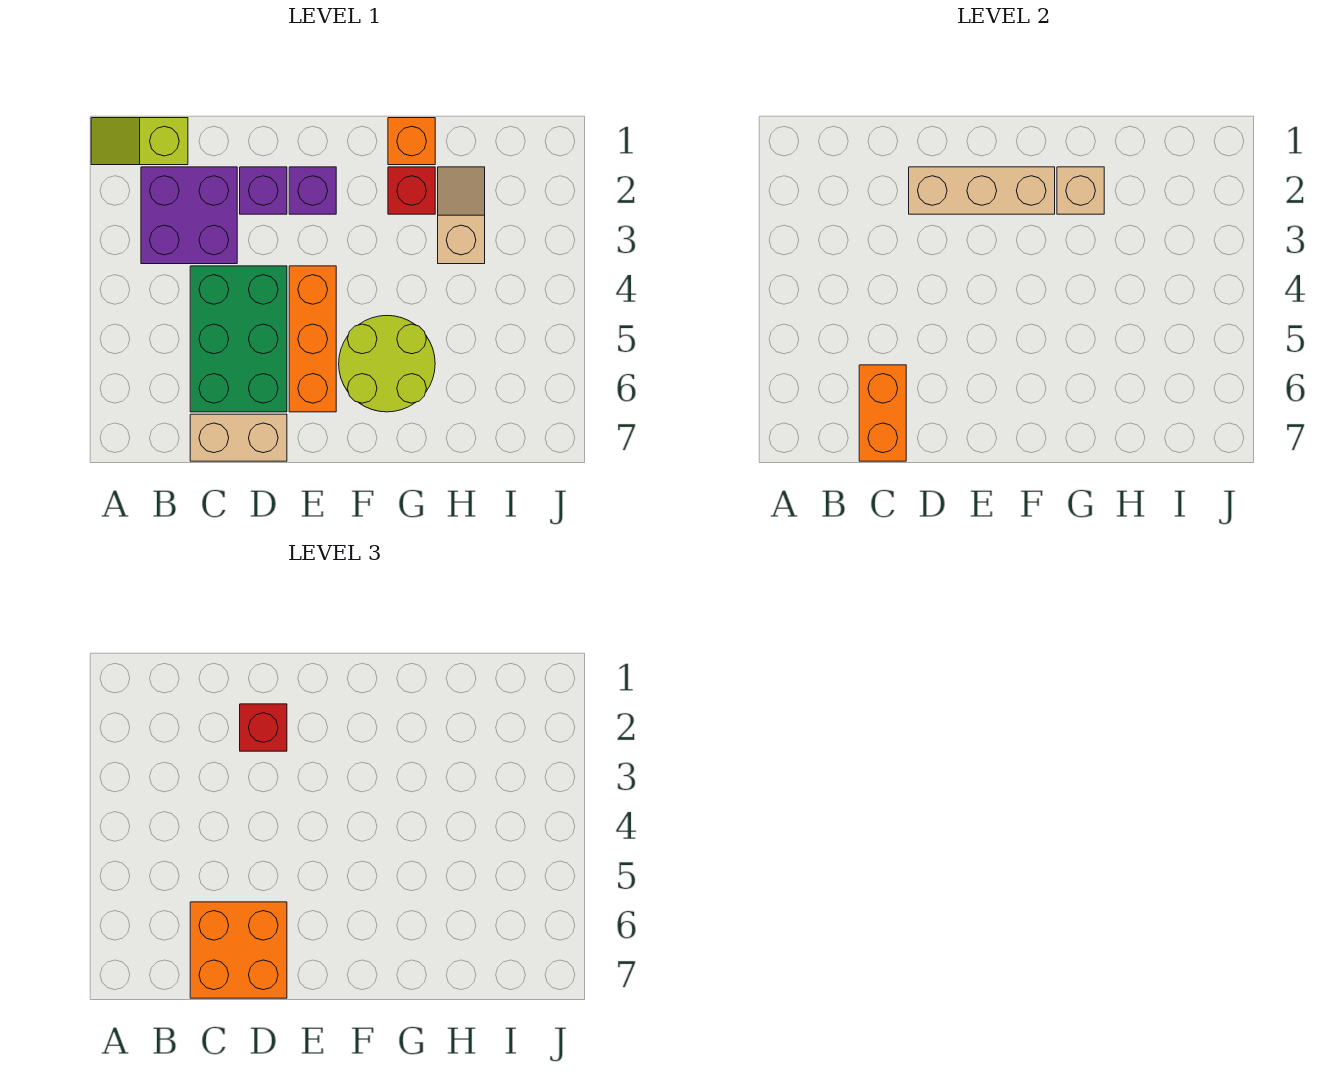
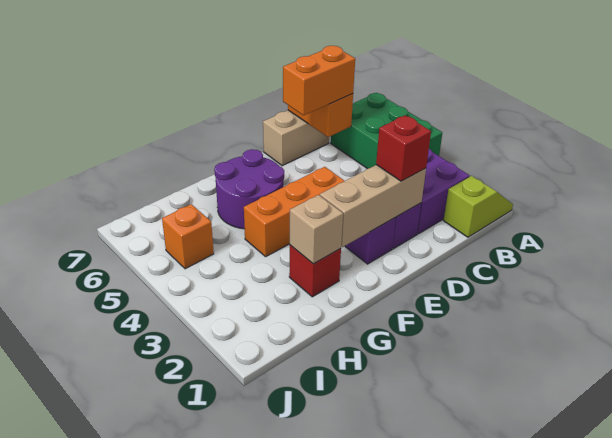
green brick C4:D6 level 1 -> green brick A4:B6 level 1
orange brick C6:D7 level 3 -> orange brick C6:D6 level 3
orange brick E4:E6 level 1 -> orange brick E4:G4 level 1
lime round brick F5:G6 level 1 -> purple round brick F5:G6 level 1
orange brick G1 level 1 -> orange brick I5 level 1
tan slope H2:H3 level 1 top 3 -> none

